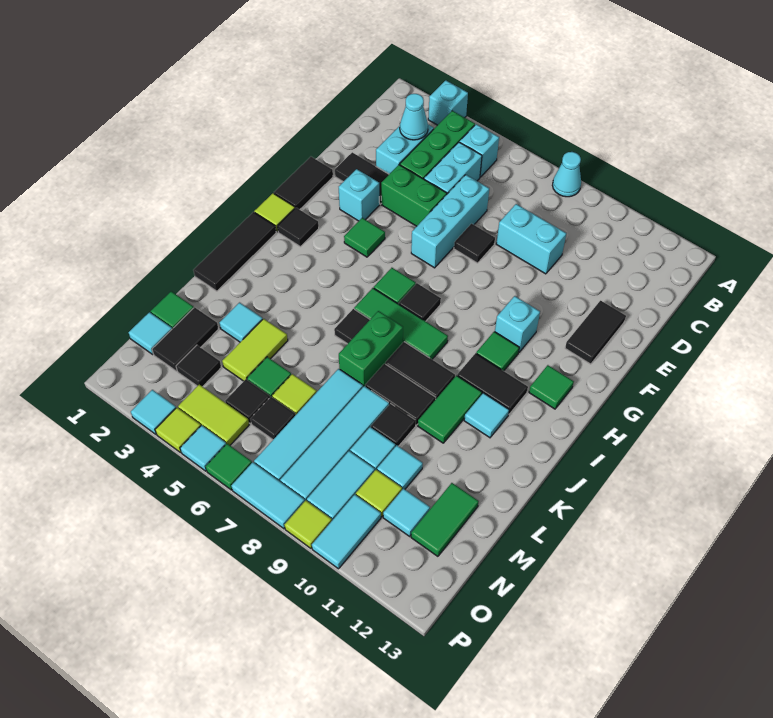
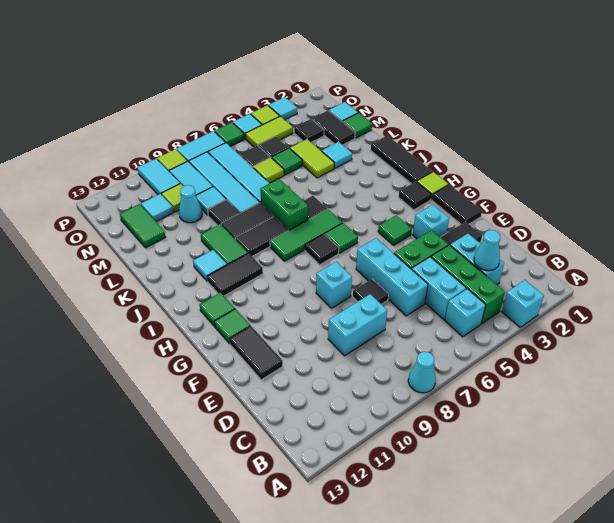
cyan brick G10 level 1 -> cyan brick F8 level 1
green tile H10 level 1 -> green tile G12 level 1
cyan tile M10 level 1 -> cyan cone M10 level 1

